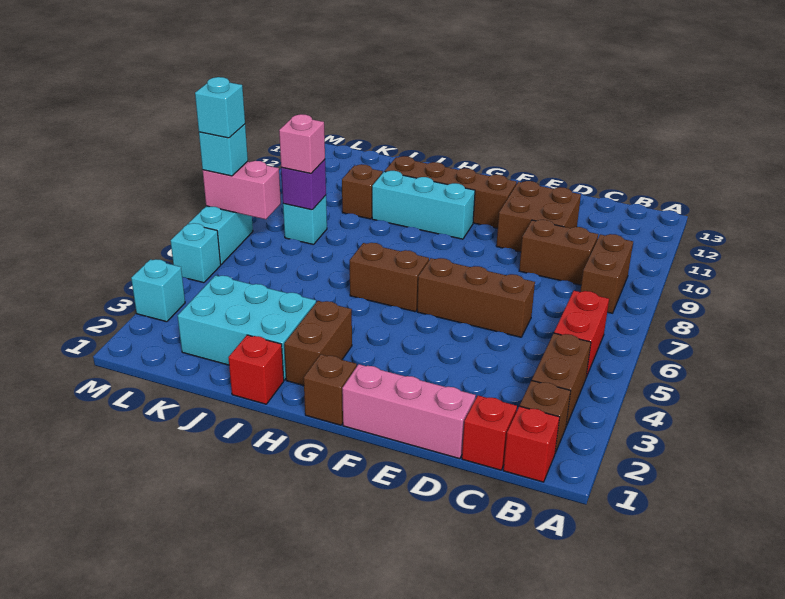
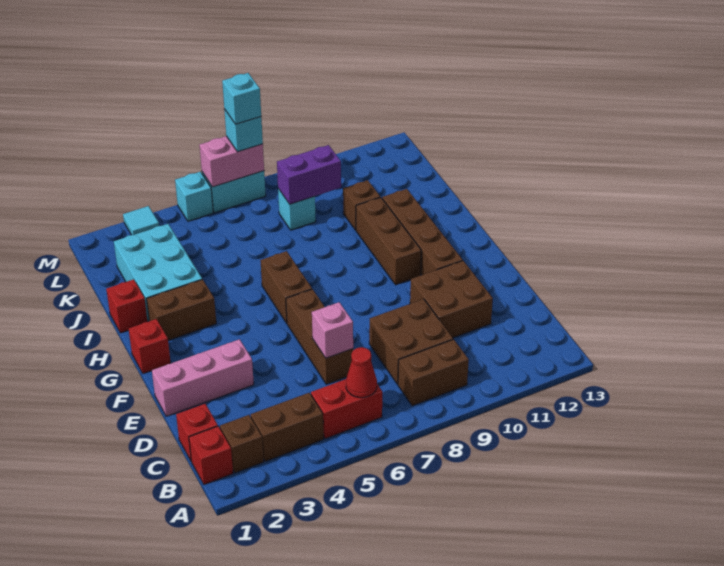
none -> red cone B6 level 2
brown brick C9:D9 level 1 -> brown brick C8:D9 level 1
pink brick D1:F1 level 1 -> pink brick E1:E3 level 1
brown brick G1 level 1 -> red brick G1 level 1
cyan brick G10:I10 level 1 -> brown brick G10:I10 level 1
purple brick K8 level 2 -> purple brick K8:K9 level 2
pink brick K8 level 3 -> pink brick D6 level 2
pink brick L7:M7 level 2 -> pink brick M6:M7 level 2
cyan brick M3 level 1 -> cyan tile M3 level 1

